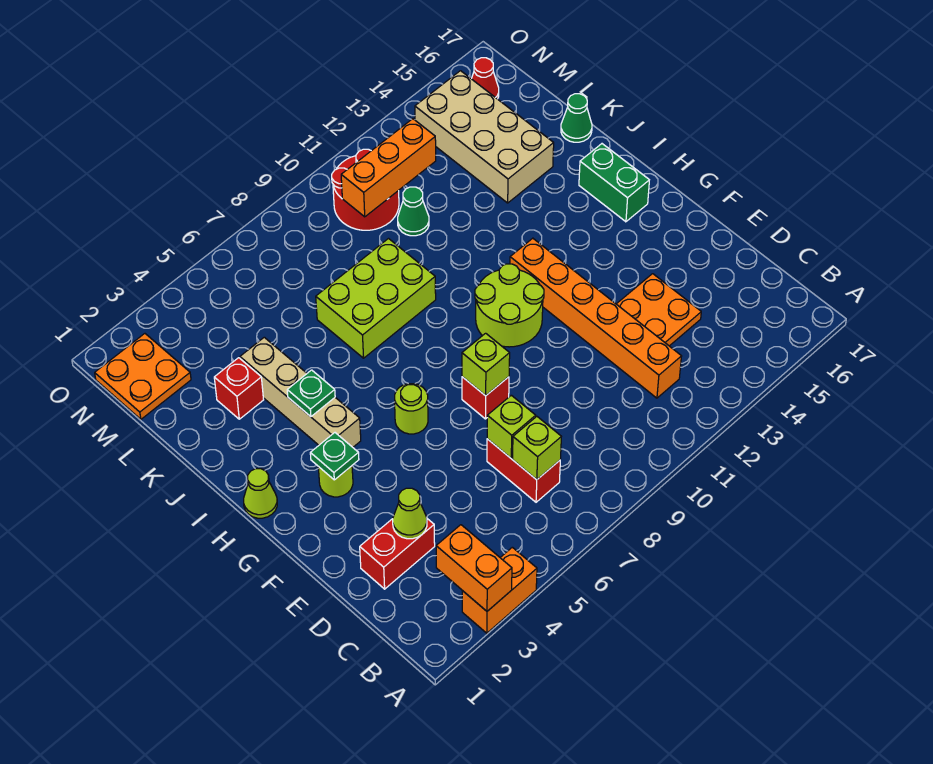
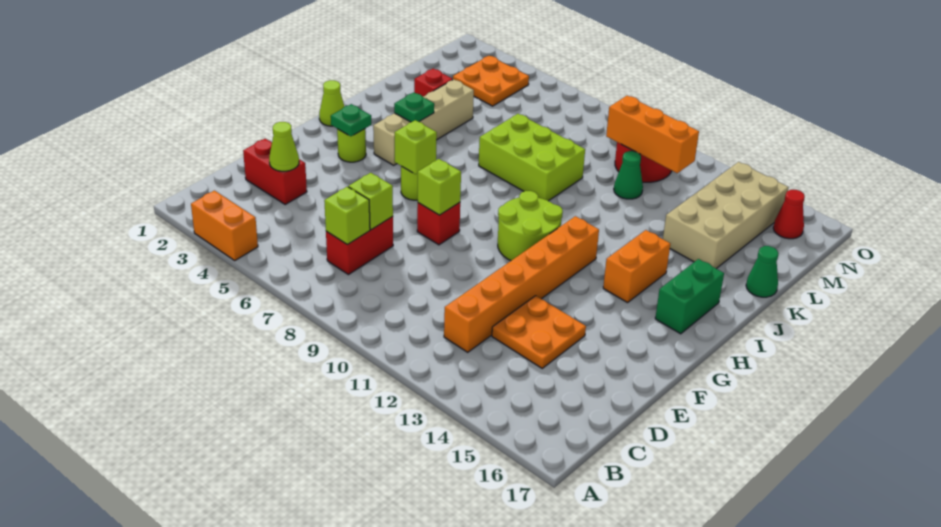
orange brick A3:B3 level 2 -> orange brick H14:I14 level 1
none -> lime brick G6 level 2
orange plate M1:N2 level 1 -> orange plate M3:N4 level 1

